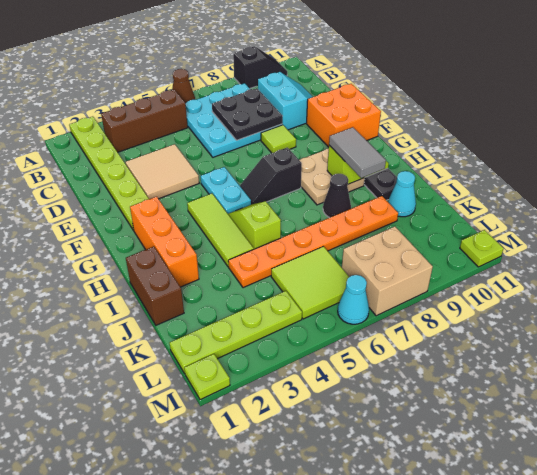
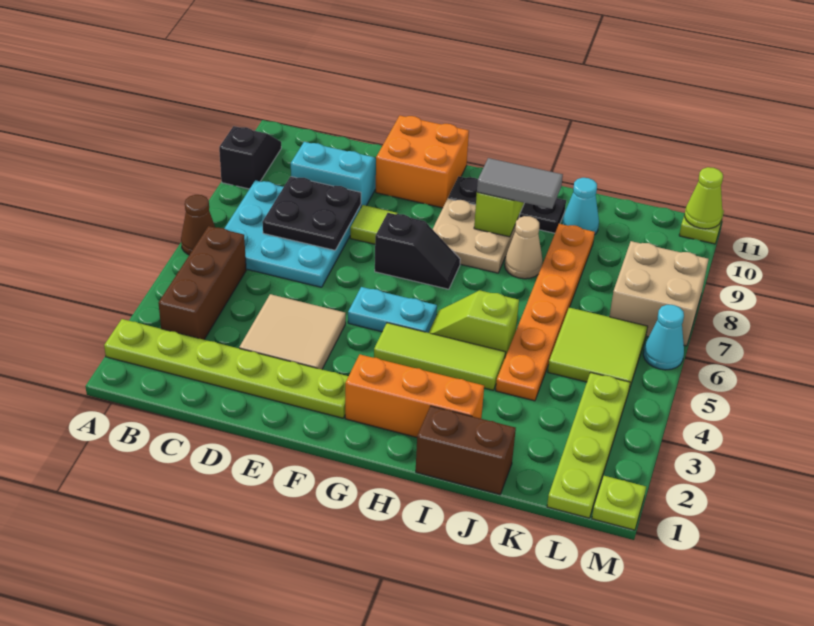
black slope G6:G7 level 1 top 7 -> black slope F7:G7 level 1 top F
black cone I8 level 1 -> tan cone I8 level 1
none -> lime cone M11 level 2

